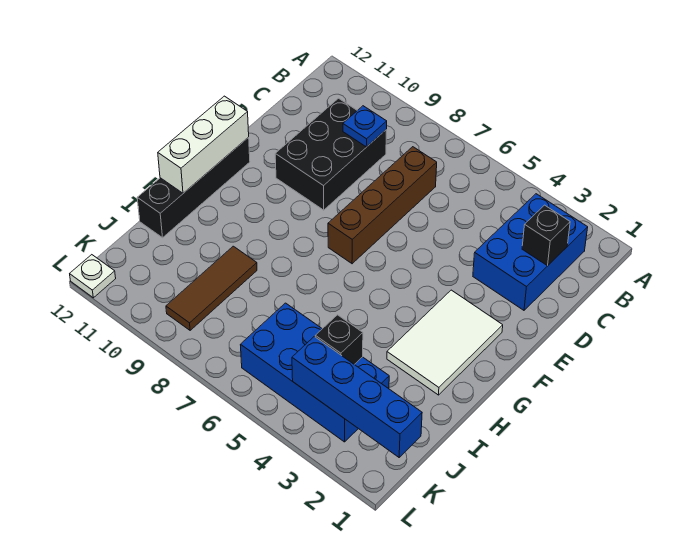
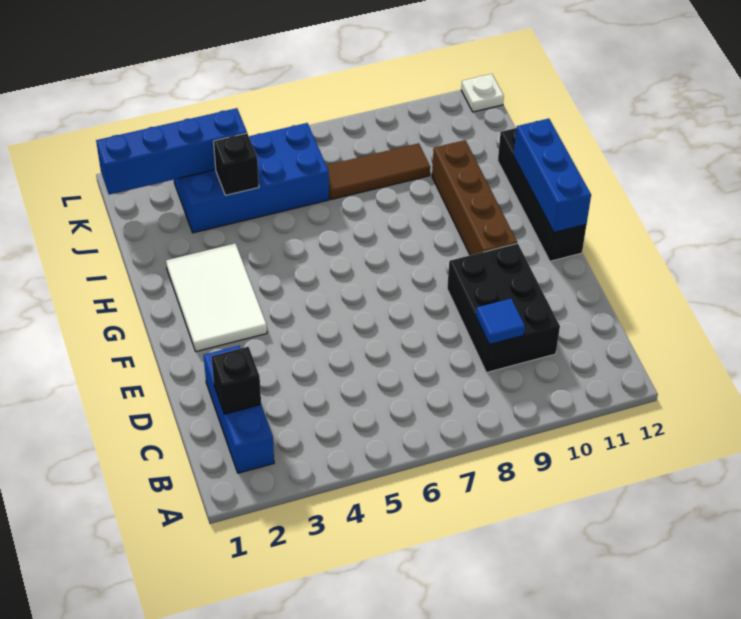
blue brick B2:D3 level 1 -> blue brick B2:D2 level 1
brown brick C7:F7 level 1 -> brown brick F10:I10 level 1
blue plate C9 level 2 -> blue tile C9 level 2
white brick F12:H12 level 2 -> blue brick F12:H12 level 2
brown tile I9:K9 level 1 -> brown tile J7:J9 level 1

